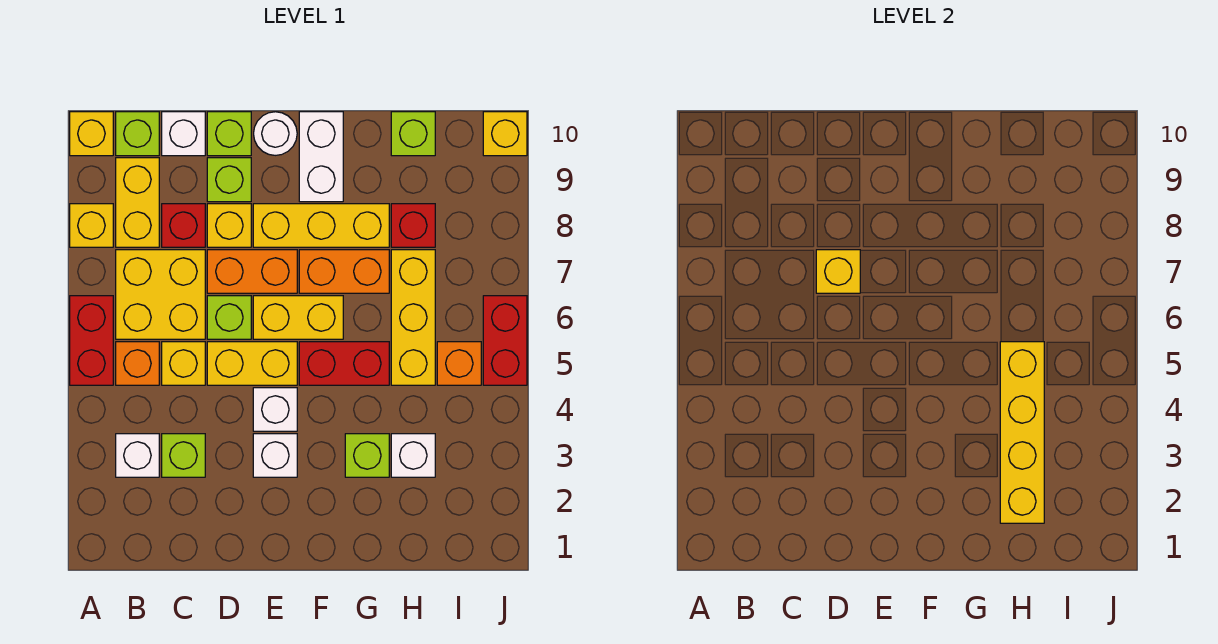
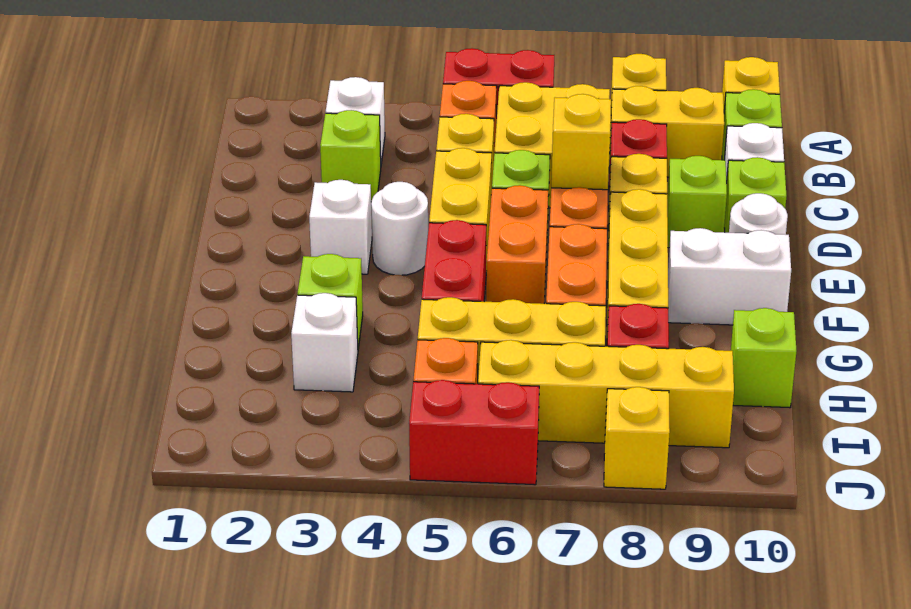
white brick E4 level 1 -> white round brick E4 level 1
yellow brick E6:F6 level 1 -> orange brick E6:F6 level 1
yellow brick H2:H5 level 2 -> yellow brick I6:I9 level 1
yellow brick J10 level 1 -> yellow brick J8 level 1

